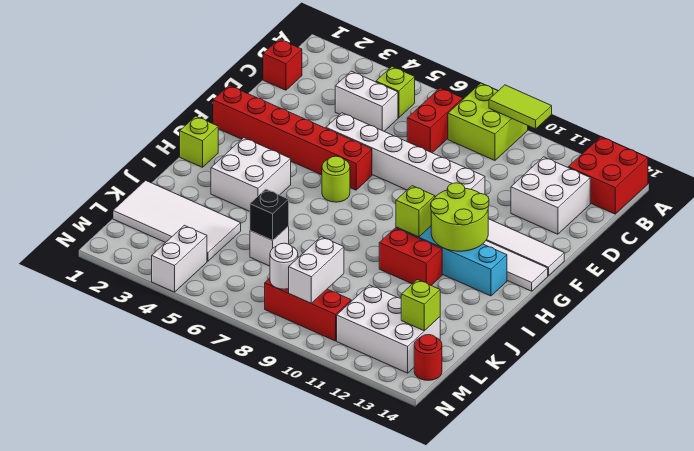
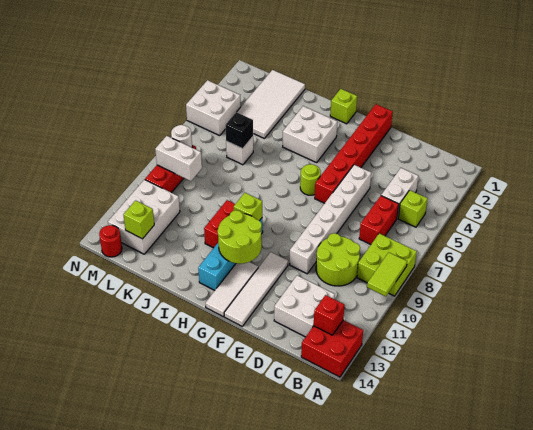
red brick B7:C7 level 1 -> red brick C6:C7 level 1
red brick C1 level 1 -> red brick B13 level 2
none -> lime round brick C9:D10 level 1
white brick M4:N4 level 1 -> white brick M4:N5 level 1

